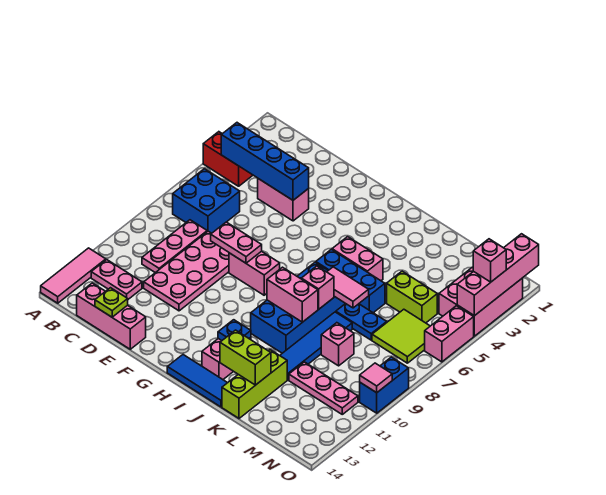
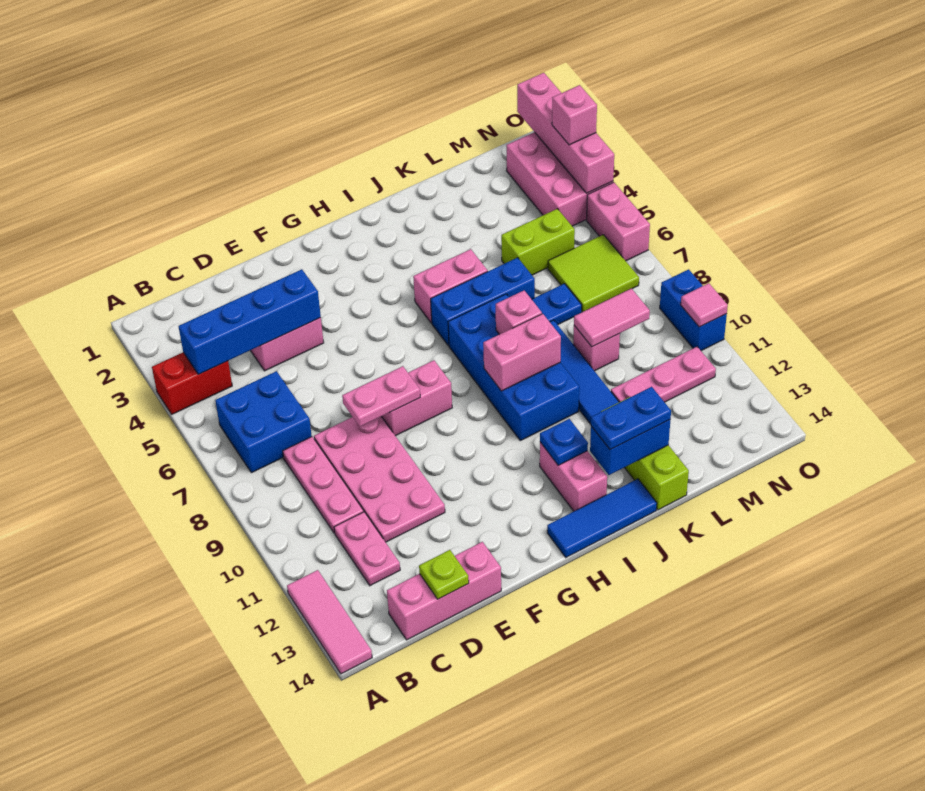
pink plate B12:C12 level 1 -> pink plate C11:C12 level 1
pink tile J7:K7 level 2 -> pink tile L9:M9 level 2
lime brick J13:K13 level 2 -> blue brick J13:K13 level 2
none -> blue plate J13:K13 level 3

